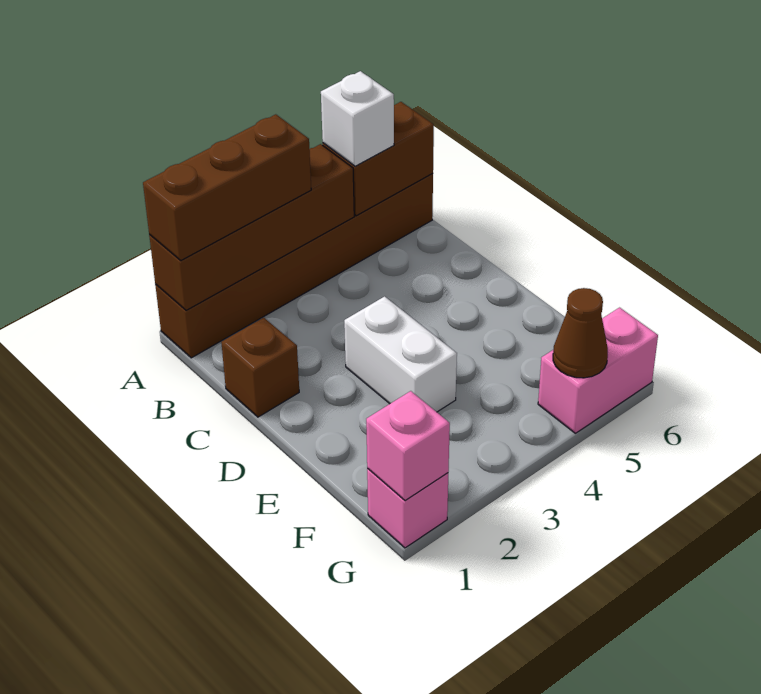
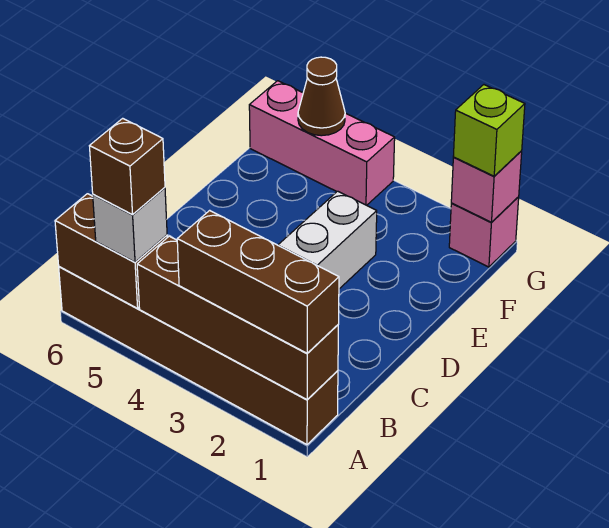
brown brick C1 level 1 -> brown brick A5 level 4
none -> lime brick G1 level 3
pink brick G5:G6 level 1 -> pink brick G4:G6 level 1

